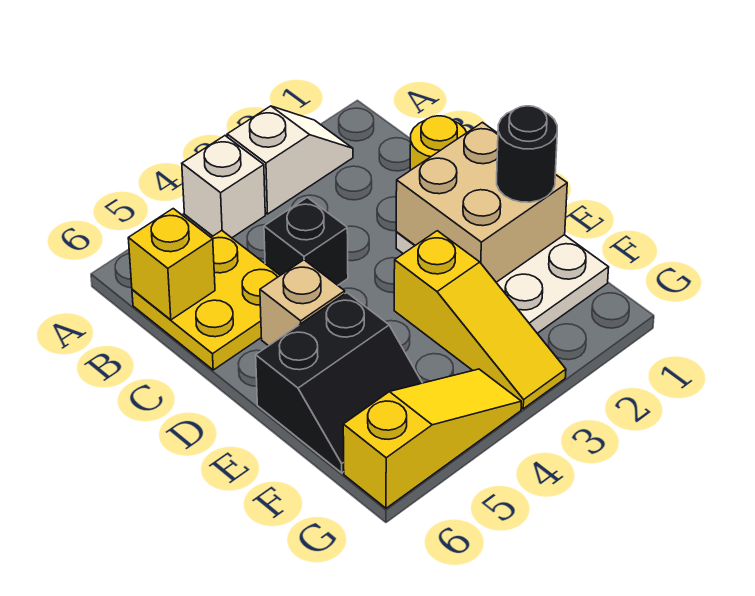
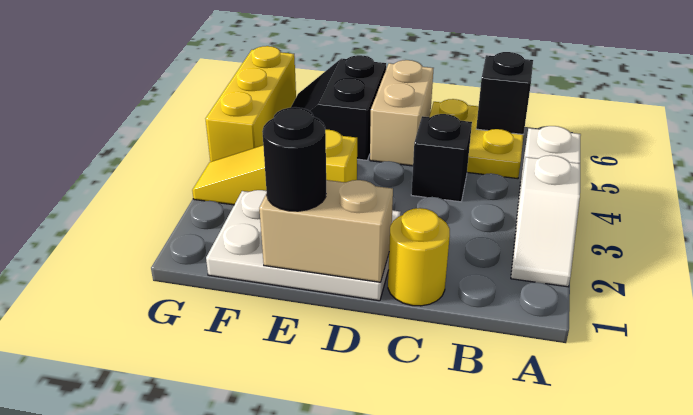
yellow brick B6 level 2 -> black brick B6 level 2
tan brick D1:E2 level 2 -> tan brick D1:E1 level 2
tan brick D5 level 1 -> tan brick D5:D6 level 1
yellow slope G4:G6 level 1 top 6 -> yellow brick G4:G6 level 1

